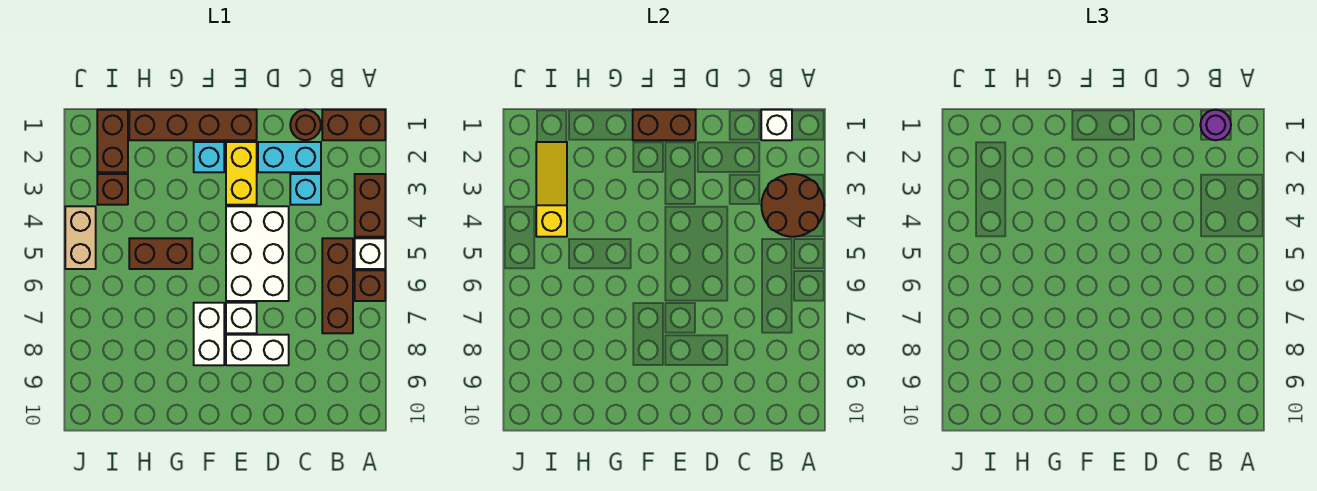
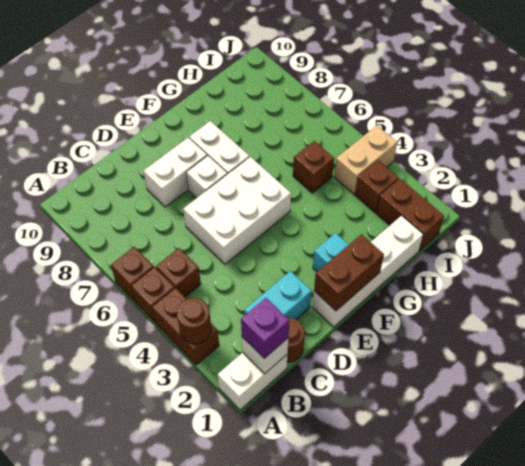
brown brick A1:B1 level 1 -> white brick A1:B1 level 1
brown round brick A3:B4 level 2 -> brown round brick A3 level 2
white brick A5 level 1 -> brown brick A5 level 1
purple round brick B1 level 3 -> purple brick B1 level 3
brown brick B5:B7 level 1 -> brown brick B5 level 1
cyan brick C3 level 1 -> none
white brick D4:E6 level 1 -> white brick D5:F6 level 1
brown brick E1:H1 level 1 -> white brick E1:H1 level 1
yellow brick E2:E3 level 1 -> none
brown brick G5:H5 level 1 -> brown brick H5 level 1
yellow slope I2:I4 level 2 top 4 -> none
tan brick J4:J5 level 1 -> tan brick I4:J4 level 1

